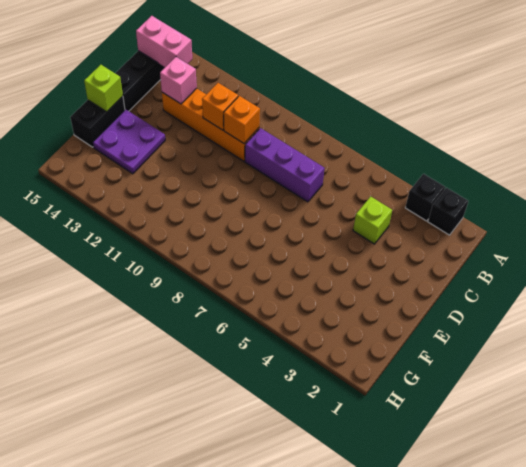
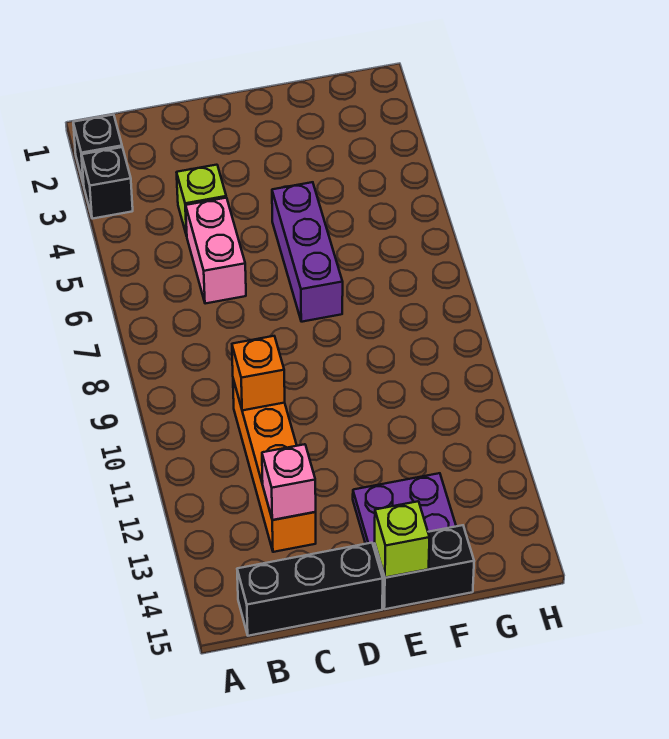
pink brick B14:B15 level 2 -> pink brick C5:C6 level 1
purple brick C7:C9 level 1 -> purple brick E5:E7 level 1
orange brick C11 level 2 -> none

